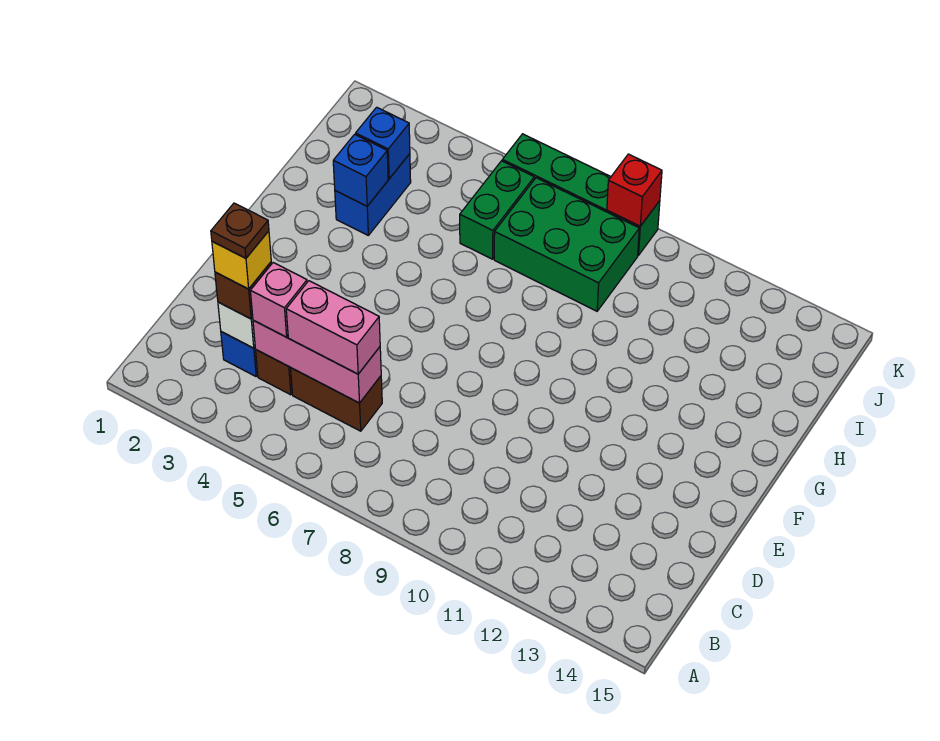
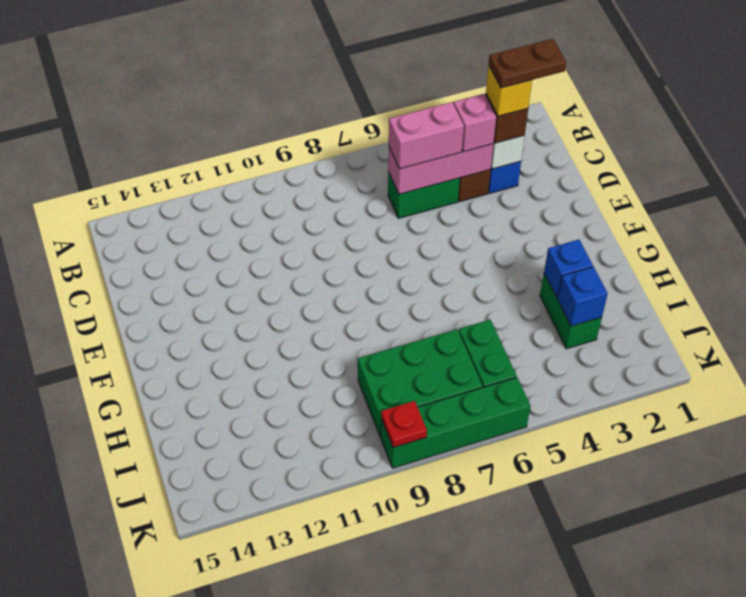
brown plate C3 level 5 -> brown plate C2:C3 level 5
brown brick C5:C6 level 1 -> green brick C5:C6 level 1
blue brick H3:I3 level 1 -> green brick H3:I3 level 1
red brick K9 level 2 -> red plate K9 level 2

